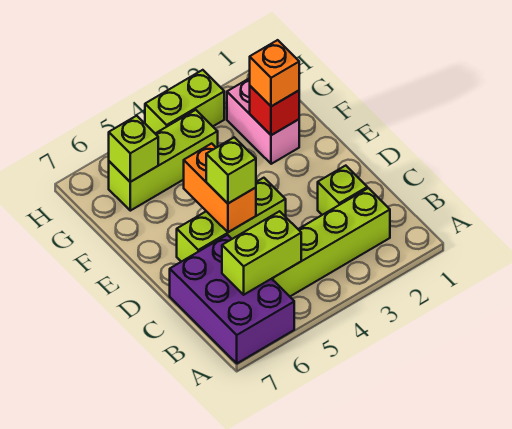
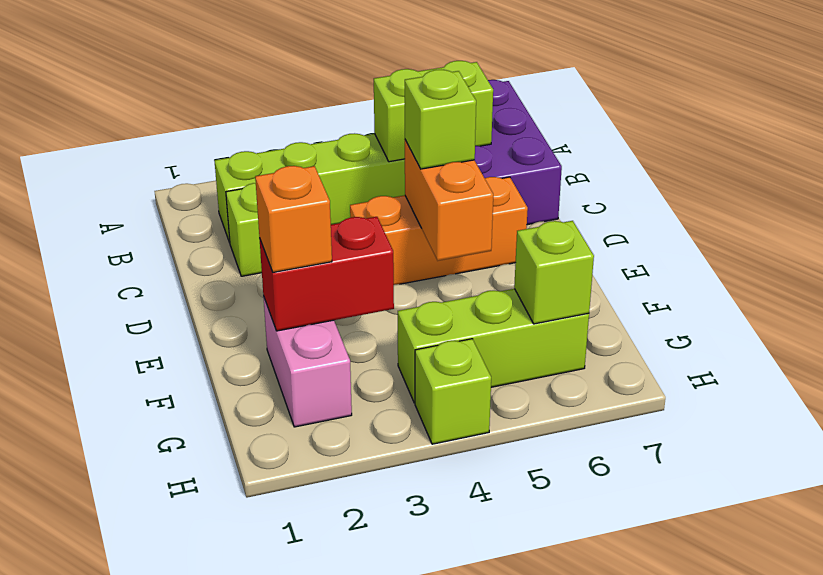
lime brick D4:D6 level 1 -> orange brick D4:D6 level 1
red brick F2 level 2 -> red brick F2:F3 level 2
lime brick H3:H4 level 1 -> lime brick H4 level 1

